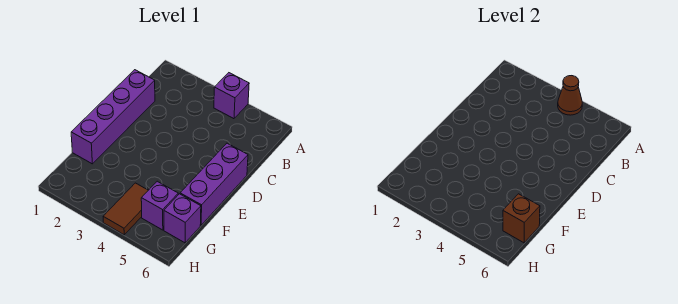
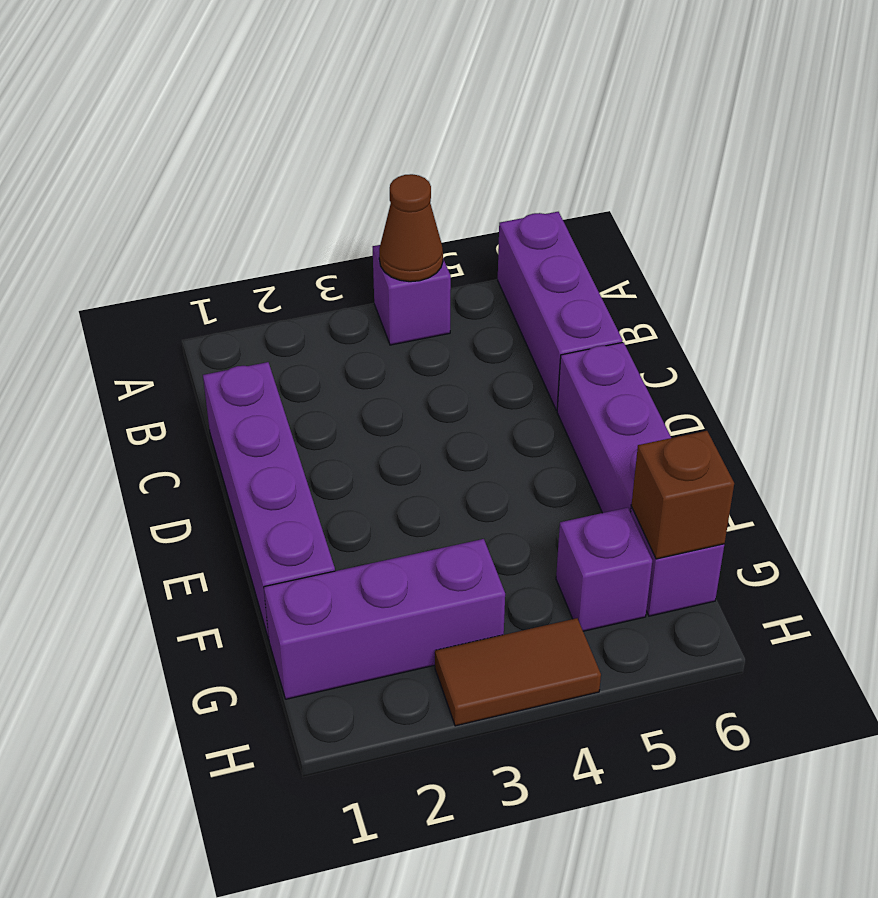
none -> purple brick A6:C6 level 1
none -> purple brick G1:G3 level 1
brown tile G4:H4 level 1 -> brown tile H3:H4 level 1

